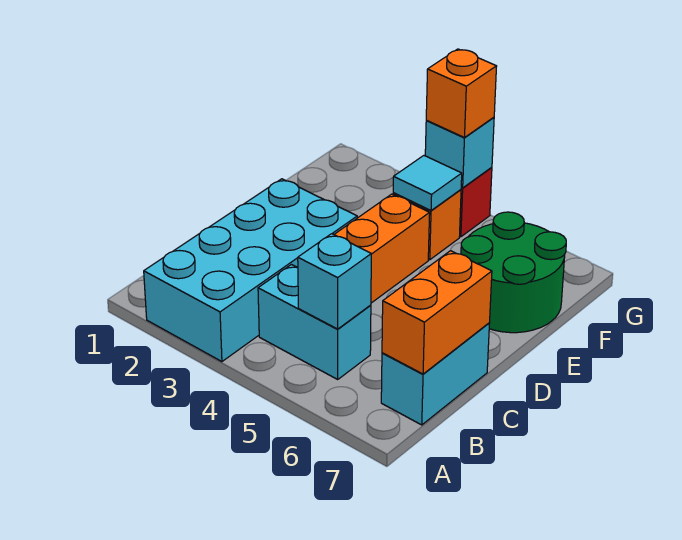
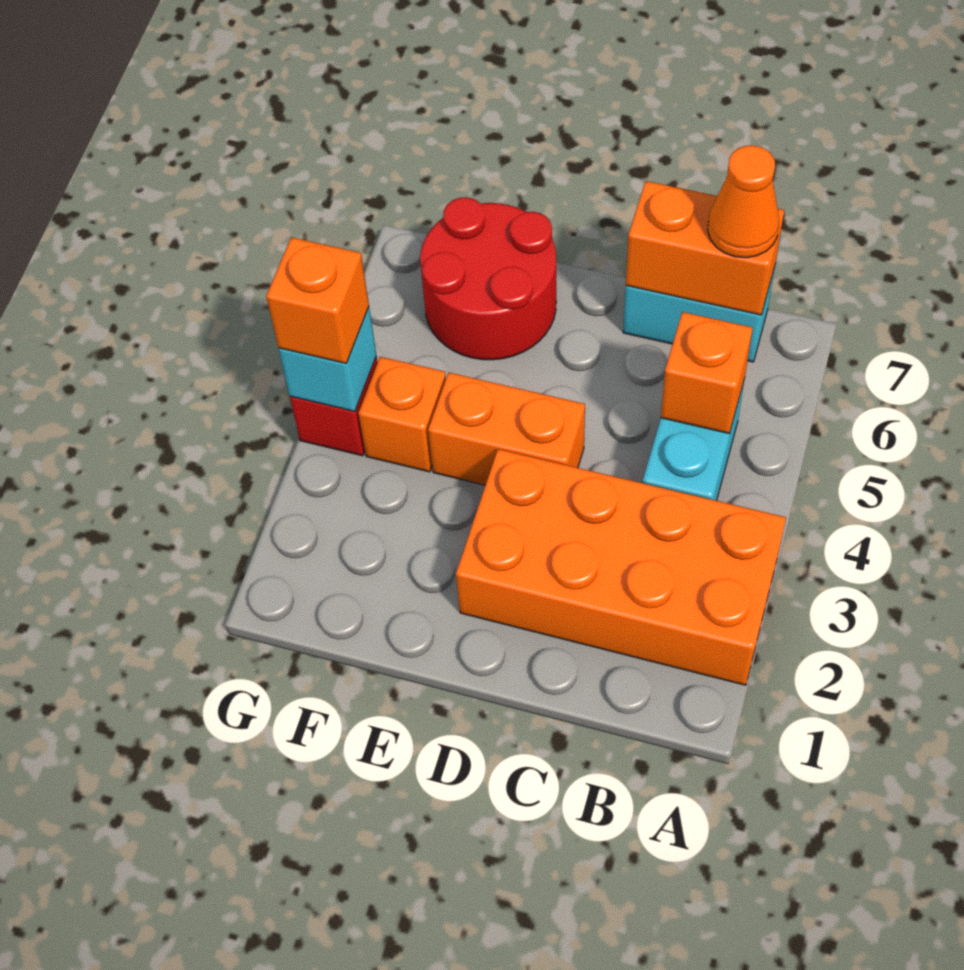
cyan brick A2:D3 level 1 -> orange brick A2:D3 level 1
cyan brick B5 level 2 -> orange brick B5 level 2
none -> orange cone B7 level 3
green round brick E6:F7 level 1 -> red round brick E6:F7 level 1
cyan tile F4 level 2 -> none

